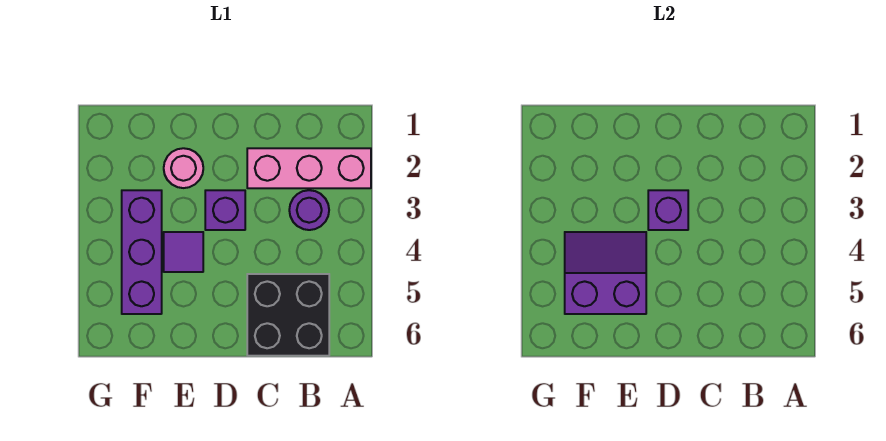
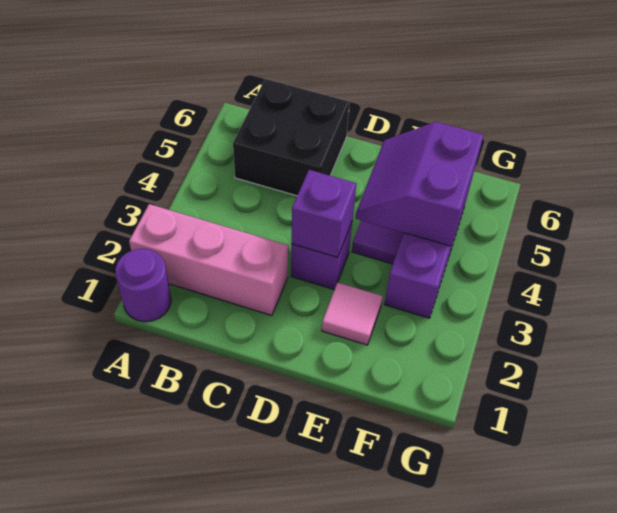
purple round brick B3 level 1 -> purple round brick A1 level 1
pink round brick E2 level 1 -> pink tile E2 level 1
purple slope E4:F5 level 2 top 5 -> purple slope E4:F5 level 2 top F

